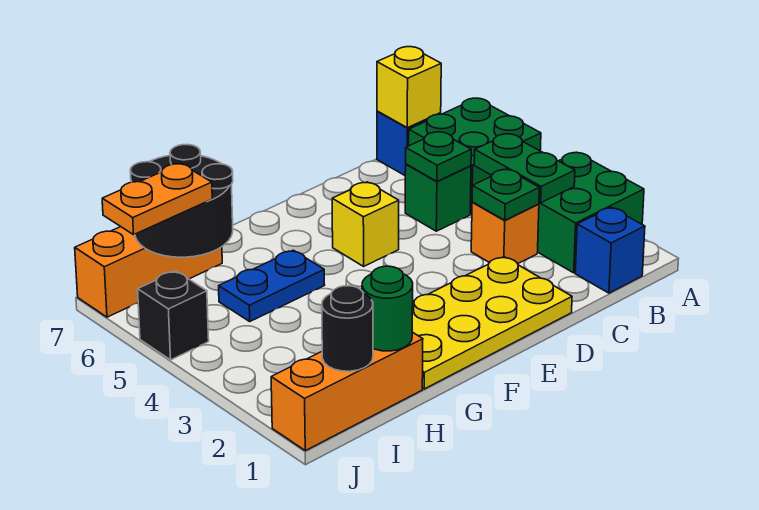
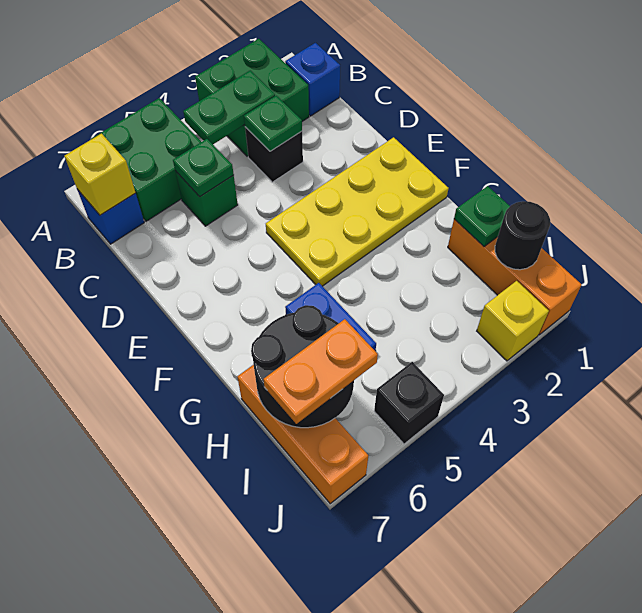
orange brick C3 level 1 -> black brick C3 level 1
yellow plate D1:G2 level 1 -> yellow plate E1:F4 level 1
yellow brick E5 level 1 -> yellow brick J2 level 1
green round brick H1 level 2 -> green plate H1 level 2
orange plate I6:J6 level 3 -> orange plate I6:I7 level 3

